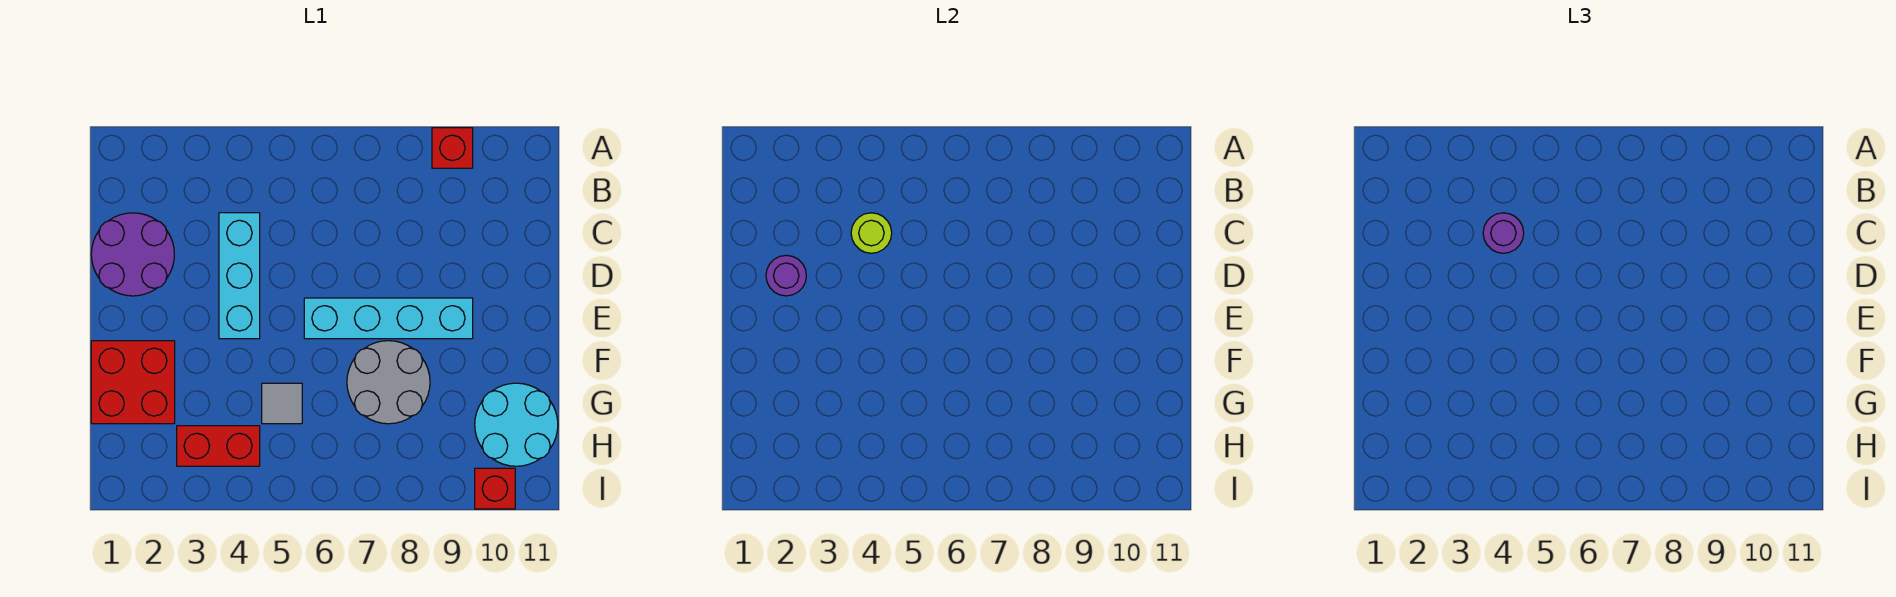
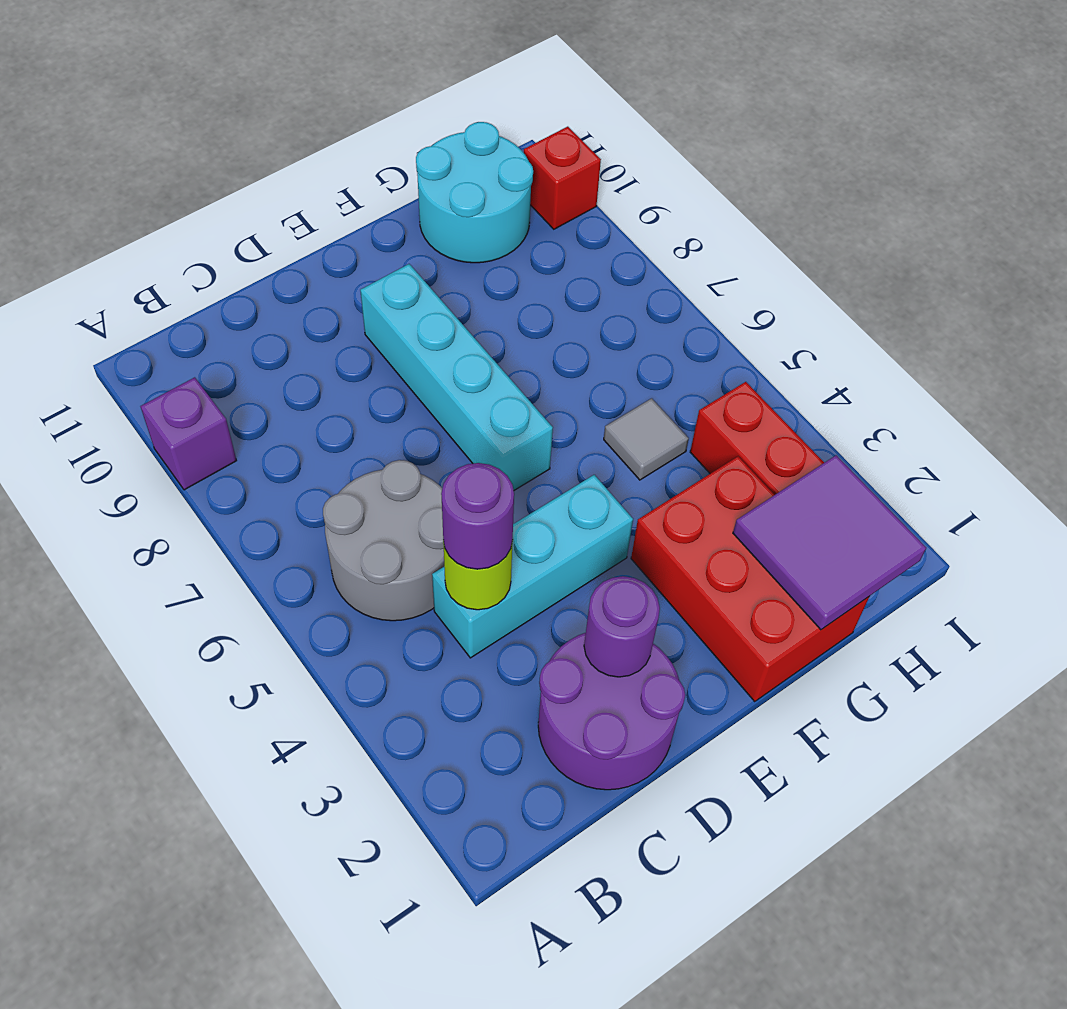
red brick A9 level 1 -> purple brick A9 level 1
red brick F1:G2 level 1 -> red brick F1:G3 level 1
grey round brick F7:G8 level 1 -> grey round brick B5:C6 level 1
none -> purple tile G1:H2 level 2

